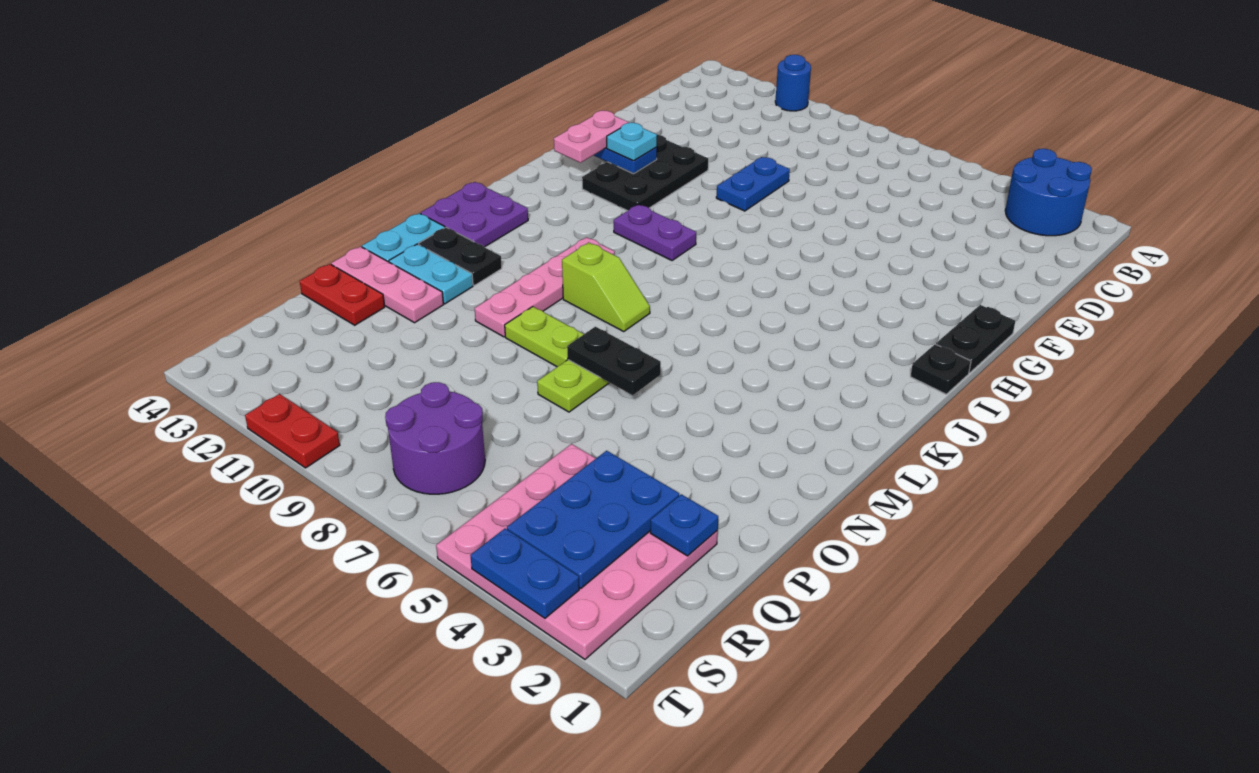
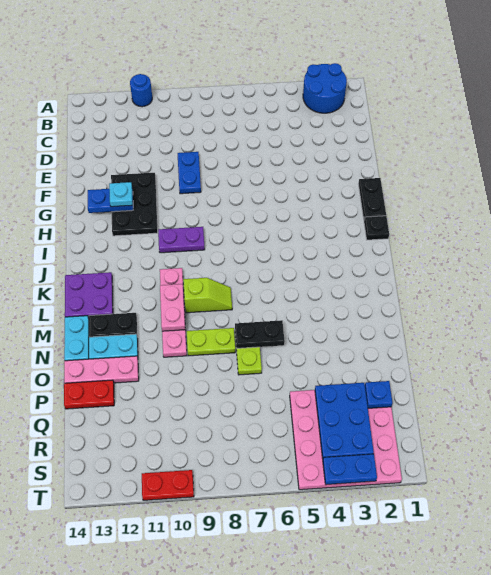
pink plate G13:H13 level 3 -> pink plate L10:M10 level 2
purple round brick R7:S8 level 1 -> none

